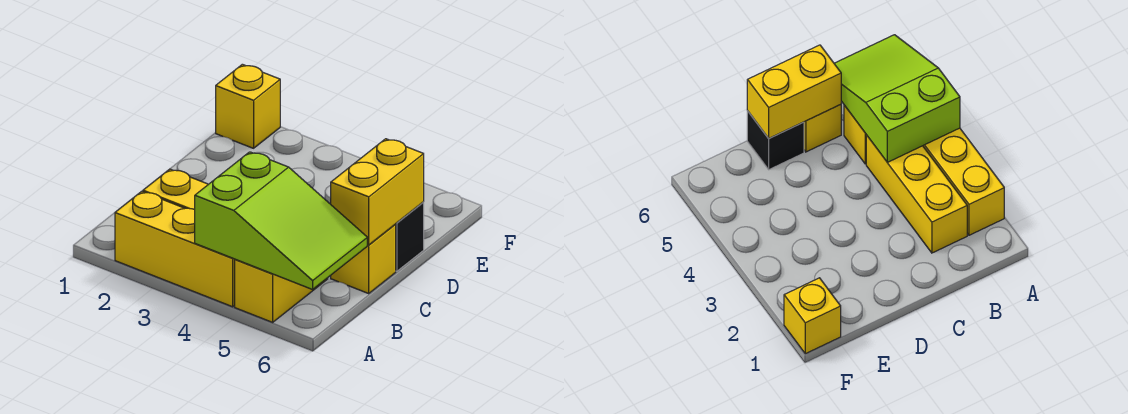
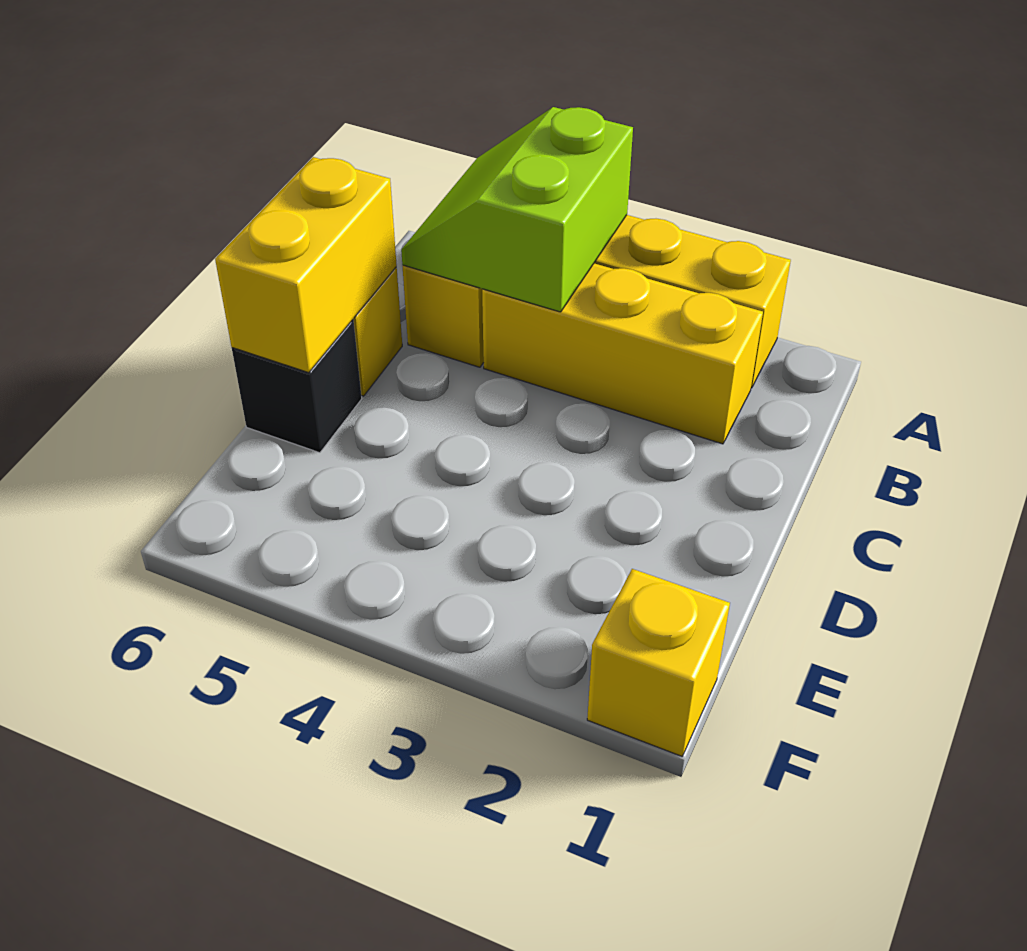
lime slope A4:B6 level 2 top 4 -> lime slope A4:B5 level 2 top 4

